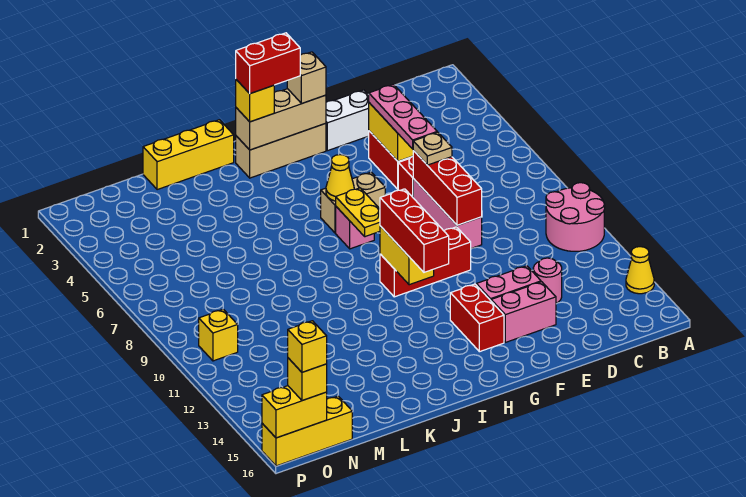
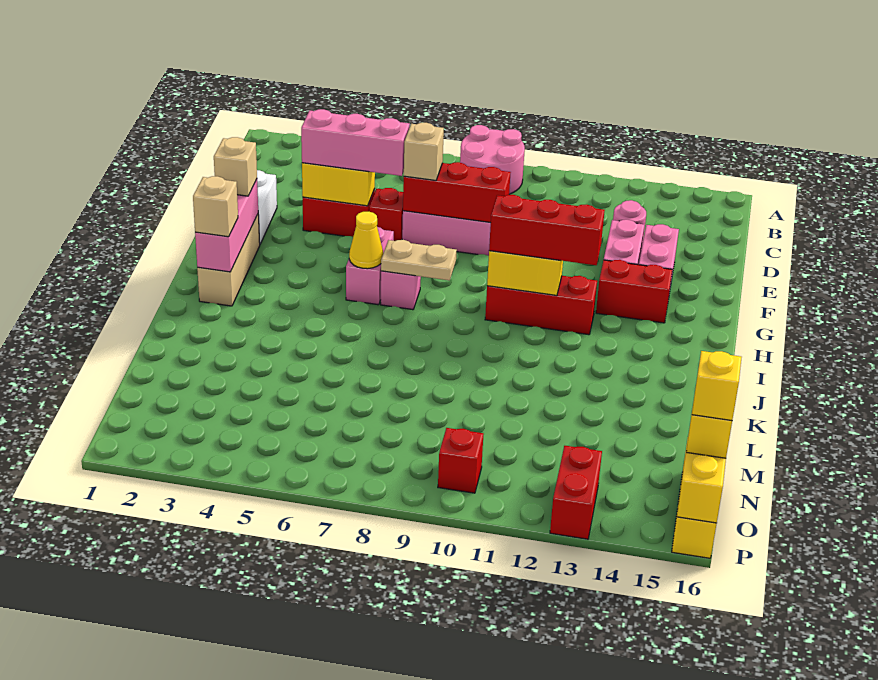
pink round brick A10:B11 level 1 -> pink round brick A8:B9 level 1
yellow cone A14 level 1 -> none
pink plate E4:E6 level 3 -> pink brick E4:E6 level 3
tan plate E7 level 3 -> tan brick E7 level 3
red brick F10:H10 level 1 -> red brick H10:H12 level 1
tan brick G2:I2 level 2 -> pink brick G2:I2 level 2
tan brick G6:H6 level 1 -> pink brick G6:H6 level 1
red brick H2:I2 level 4 -> red brick O13:P13 level 1
yellow plate H7:H8 level 2 -> tan plate H7:H8 level 2
yellow brick I2 level 3 -> tan brick I2 level 3
yellow brick J1:L1 level 1 -> none
yellow brick O10 level 1 -> red brick O10 level 1

